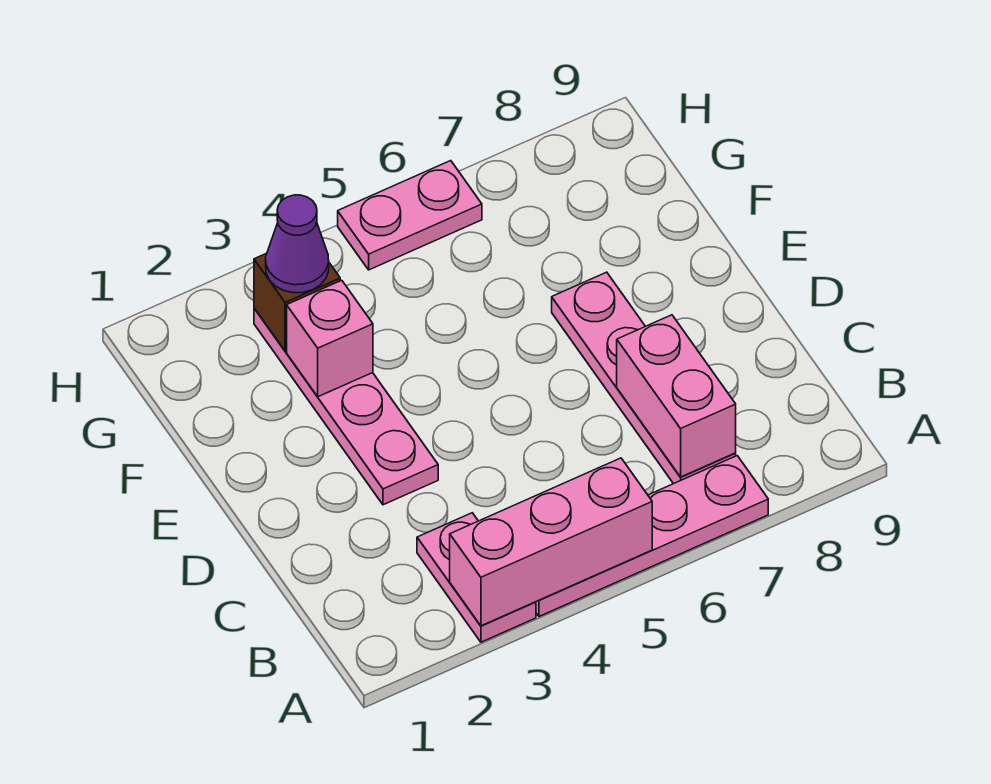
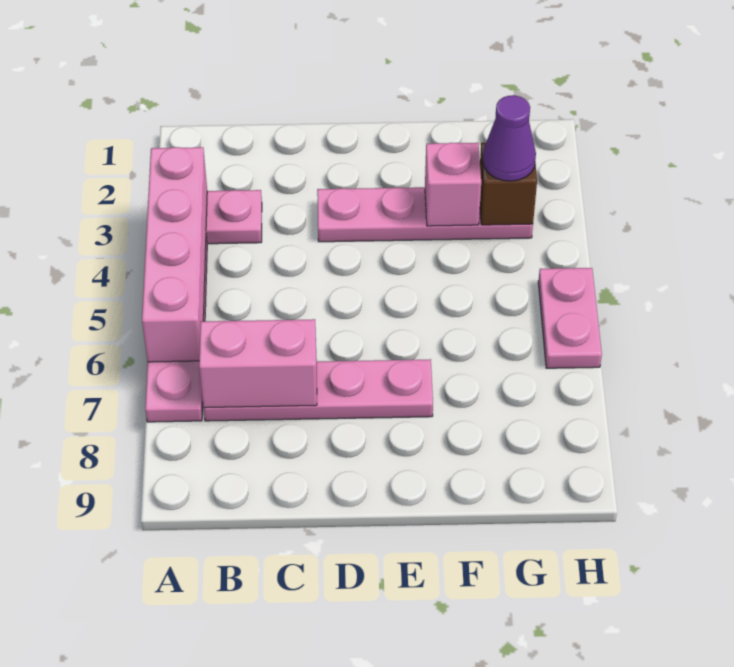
pink brick A3:A5 level 2 -> pink brick A3:A6 level 2

